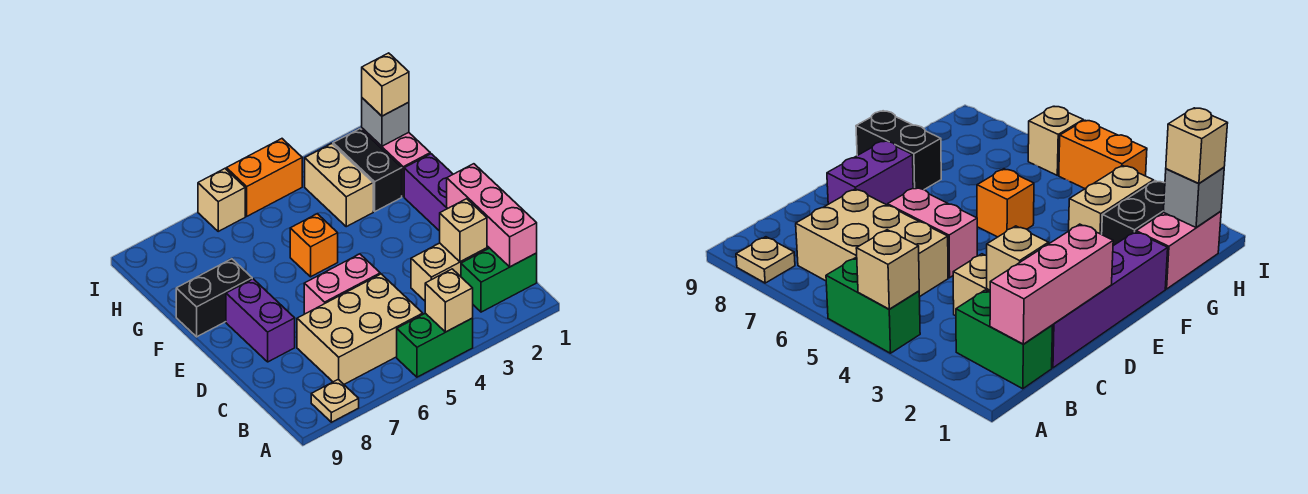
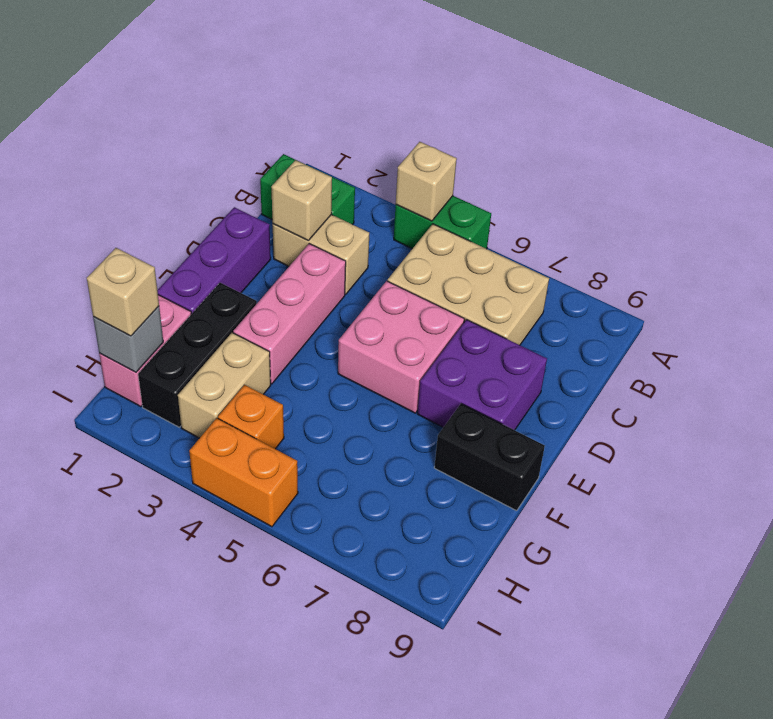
tan plate A8 level 1 -> none
pink brick B1:D1 level 2 -> pink brick D3:F3 level 1
purple brick C1:F1 level 1 -> purple brick D1:F1 level 1
pink brick D5:D6 level 1 -> pink brick D5:E6 level 1
purple brick D8:E8 level 1 -> purple brick D7:E8 level 1
orange brick F5 level 1 -> orange brick H4 level 1
black brick G2:H2 level 1 -> black brick F2:H2 level 1
tan brick I6 level 1 -> none

